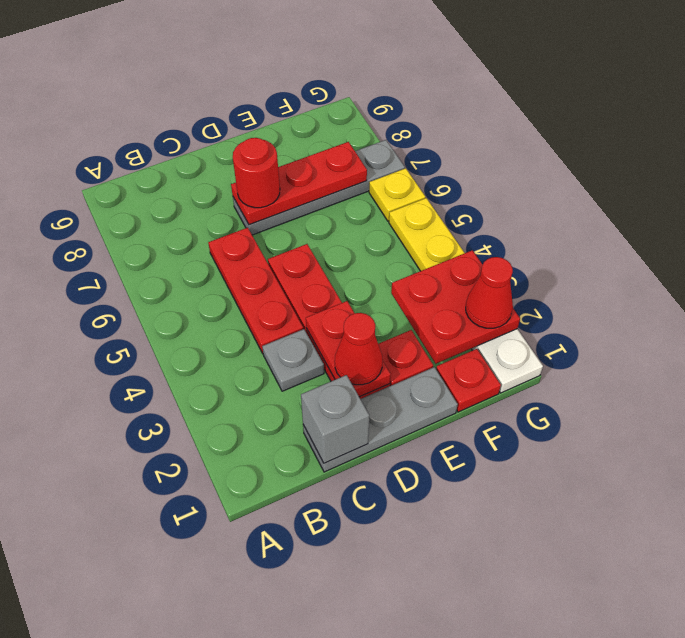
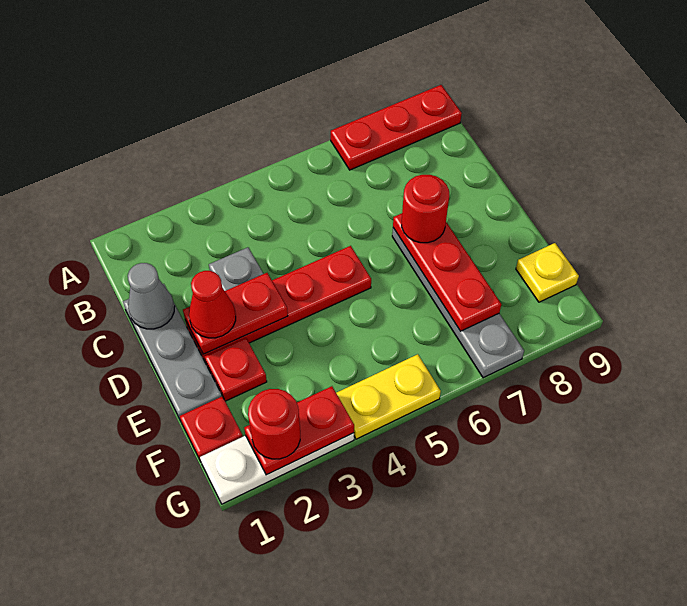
grey brick C1 level 2 -> grey cone C1 level 2
red plate C4:C6 level 1 -> red plate A7:A9 level 1
red plate F2:G3 level 2 -> red plate G2:G3 level 2
red cone G2 level 3 -> red round brick G2 level 3
yellow plate G6 level 1 -> yellow plate F9 level 1

